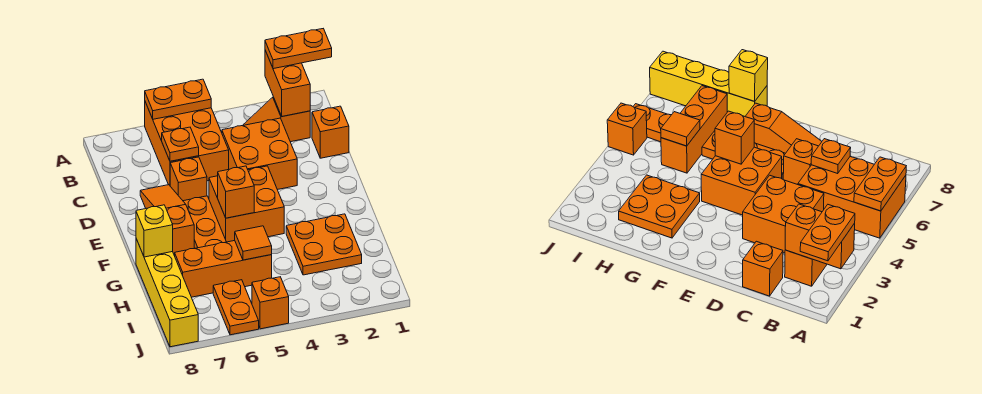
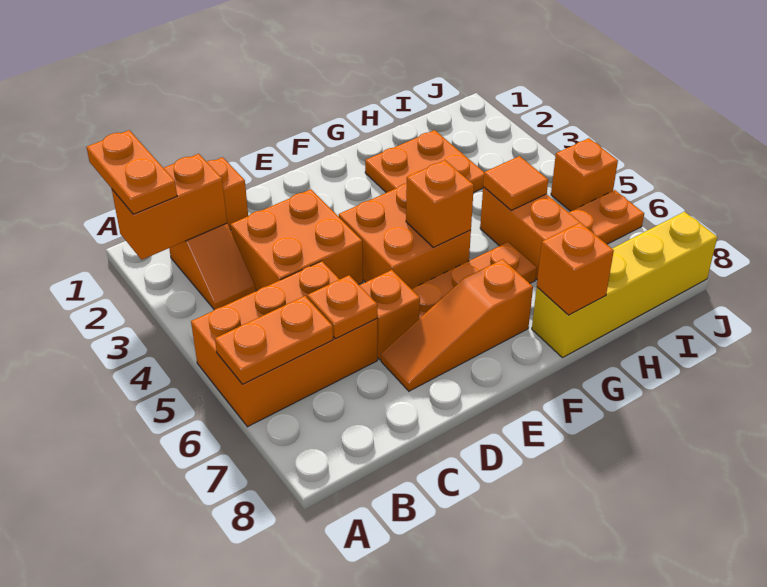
orange plate A5:A6 level 2 -> orange plate A6:B6 level 2
yellow brick G8 level 2 -> orange brick G8 level 2

